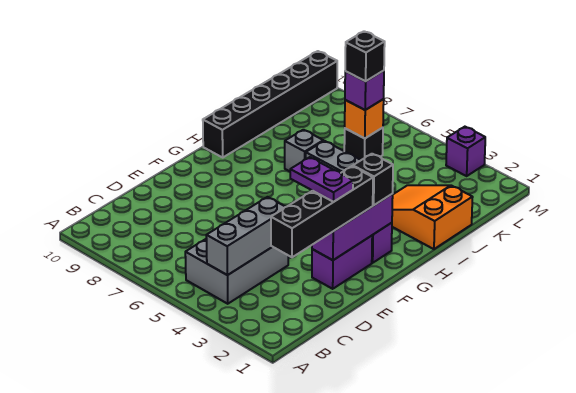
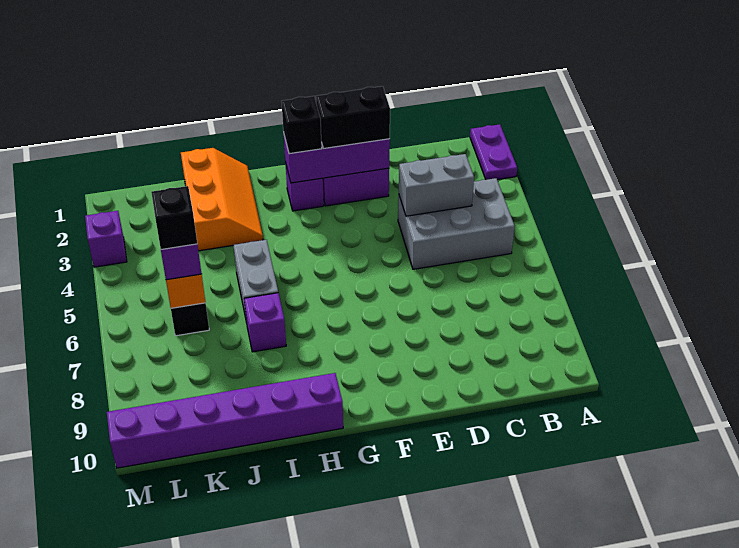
grey brick B4:D4 level 2 -> grey brick C4:D4 level 2
black brick C2:F2 level 3 -> black brick E2:F2 level 3
purple plate E2:E3 level 4 -> purple plate A1:A2 level 1
black brick H10:M10 level 1 -> purple brick H10:M10 level 1
orange slope I1:J3 level 1 top 1 -> orange slope I1:J3 level 1 top J
grey brick I7 level 1 -> purple brick I7 level 1

